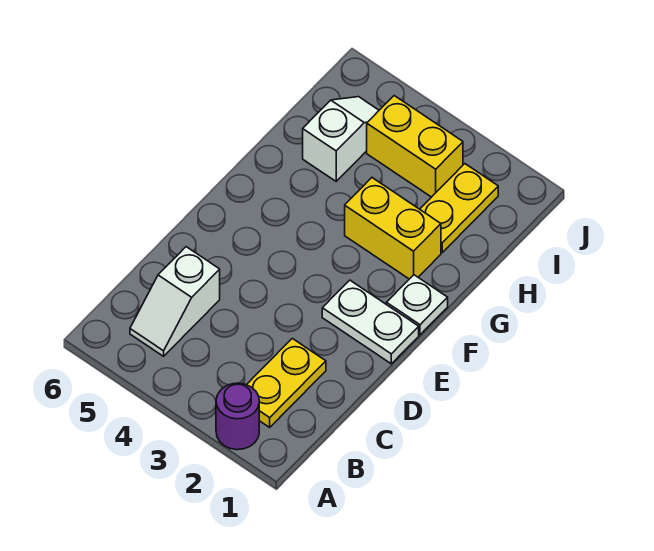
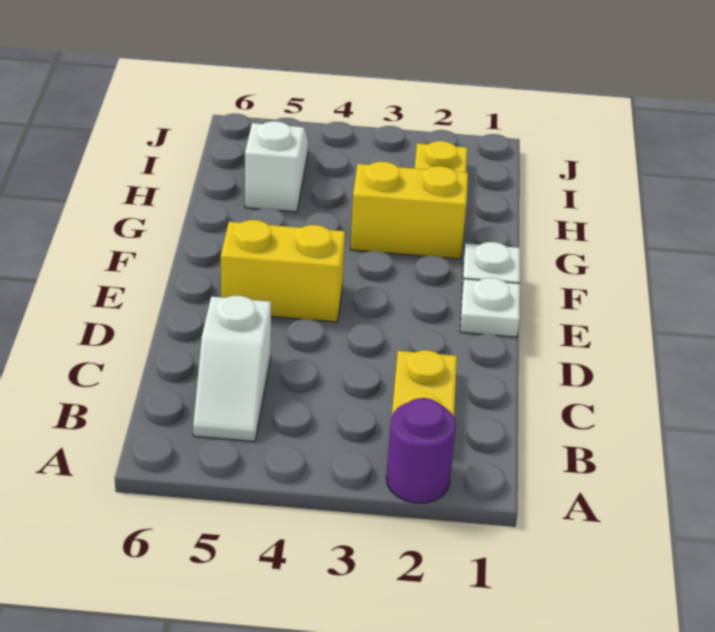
white plate E1:E2 level 1 -> white plate E1 level 1
yellow brick I3:I4 level 1 -> yellow brick E4:E5 level 1

